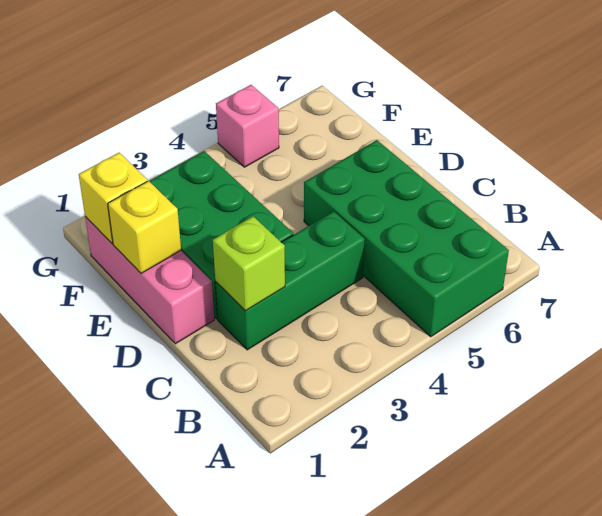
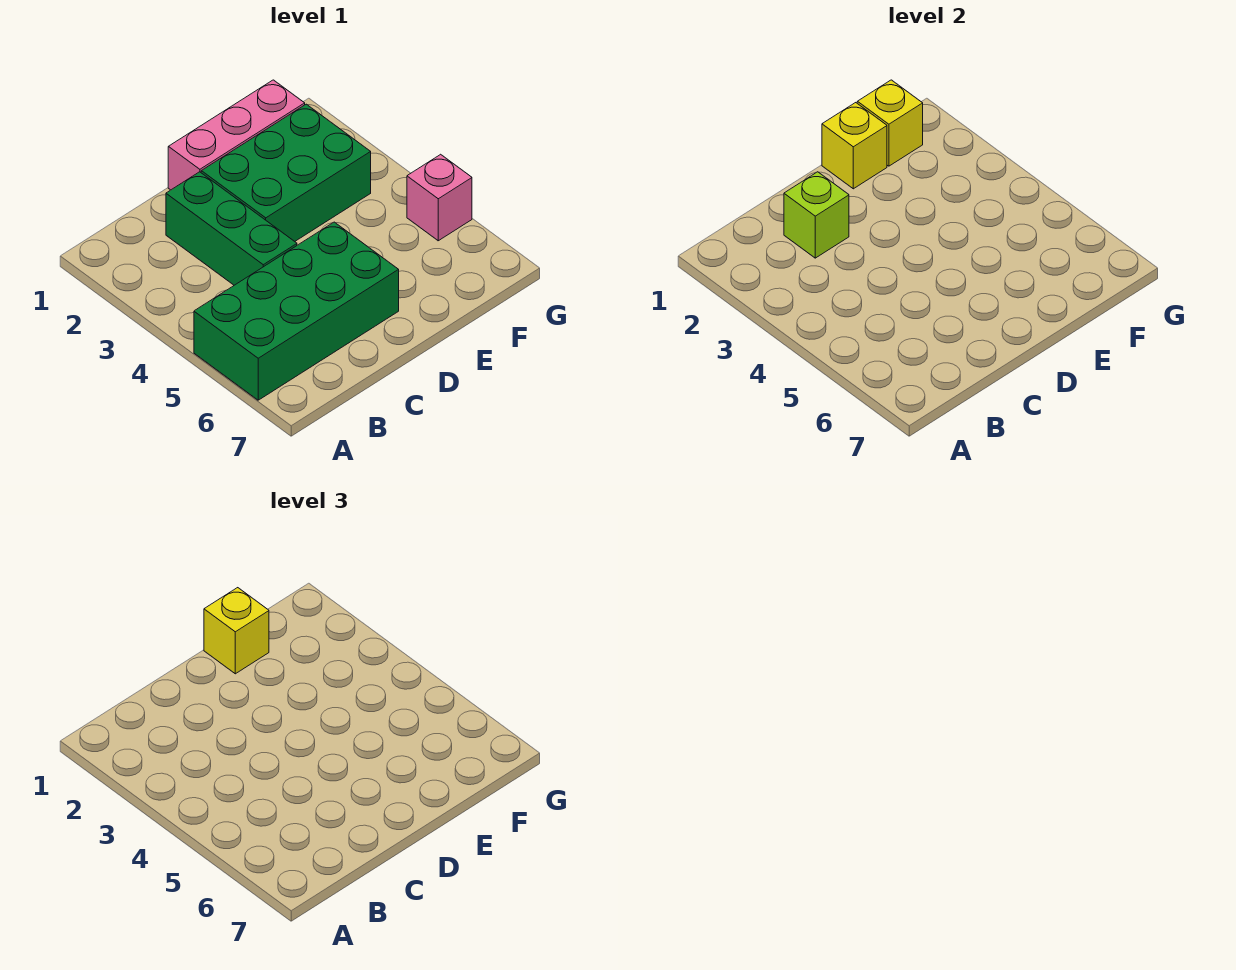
none -> yellow brick E1 level 3

